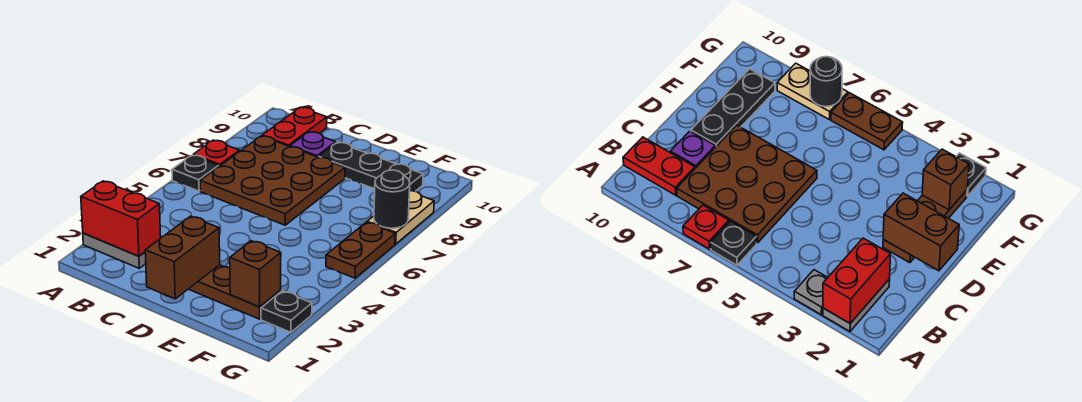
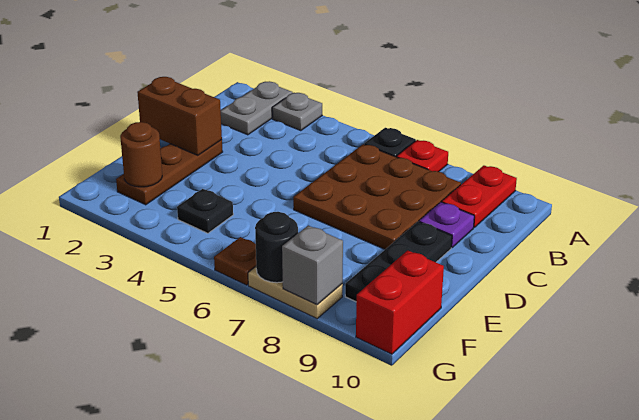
red brick A2:B2 level 2 -> red brick F10:G10 level 1
red plate B9:B10 level 1 -> red plate A9:B9 level 1
brown brick F2 level 2 -> brown round brick F2 level 2
black plate G2 level 1 -> black plate F4 level 1
brown plate G5:G6 level 1 -> brown plate G6 level 1
none -> grey brick G8 level 2

